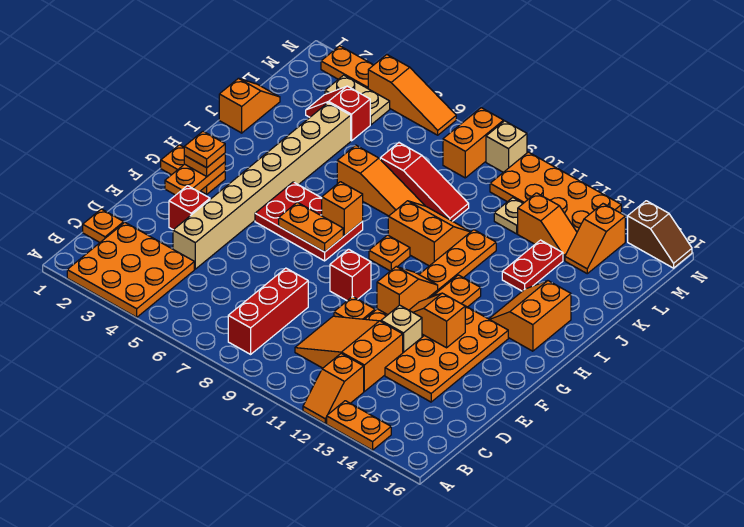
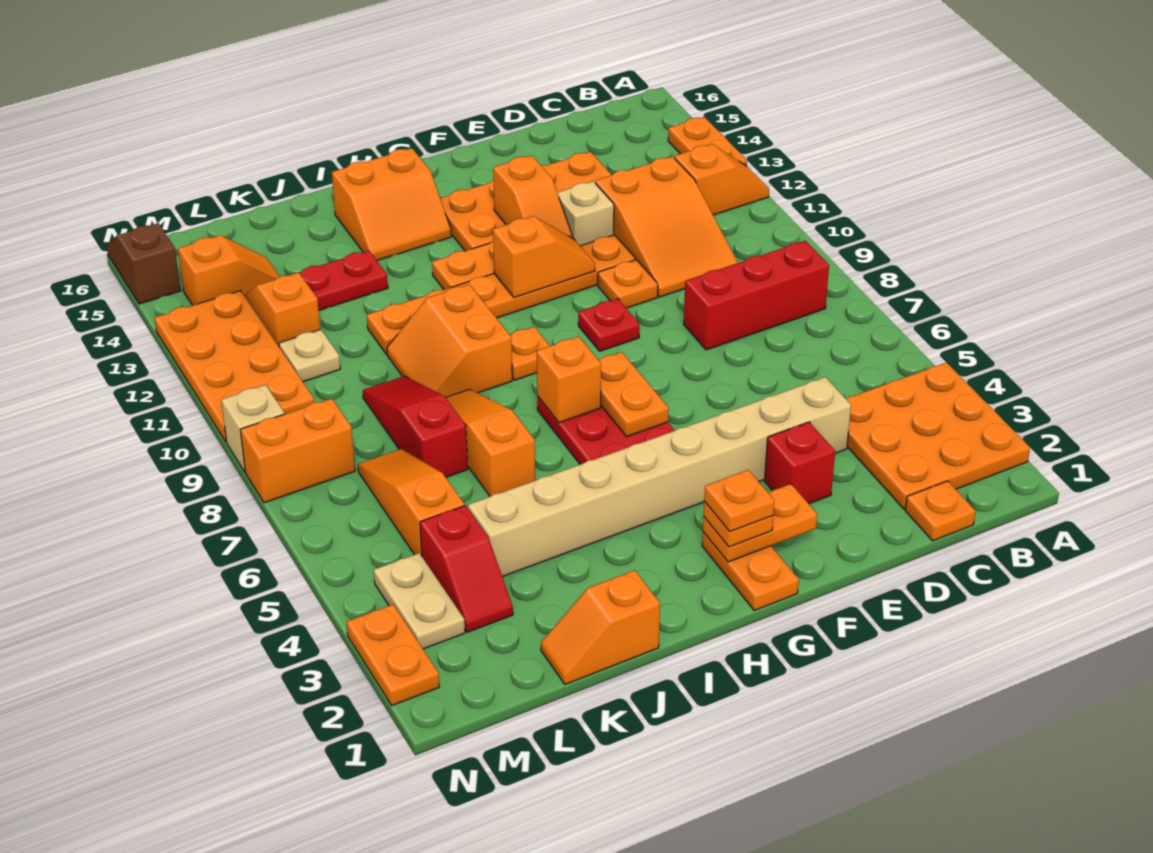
red brick F9 level 1 -> red plate F9 level 1
orange slope F11:G11 level 2 top F -> orange slope F11:G11 level 2 top G
orange slope N4:N6 level 1 top 4 -> orange slope L5:L7 level 1 top 5

